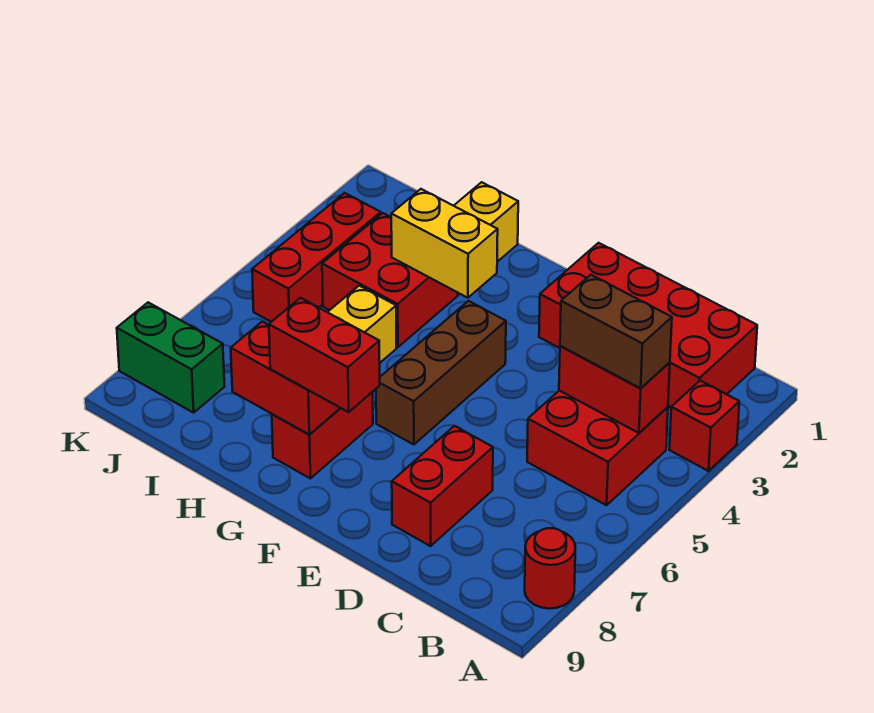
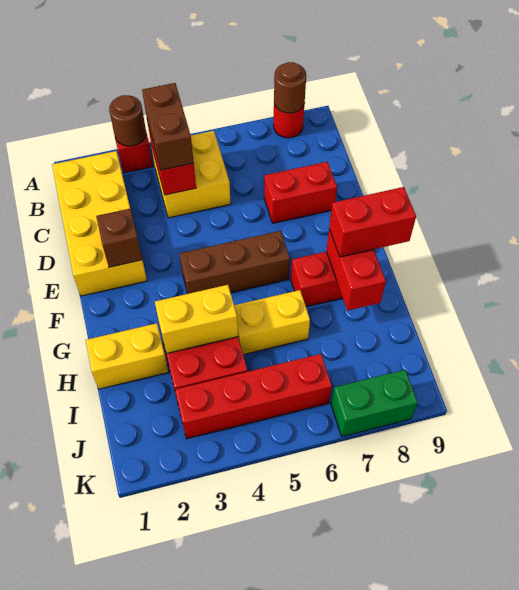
none -> brown round brick A3 level 2
none -> brown round brick A8 level 2
red brick B1:E2 level 1 -> yellow brick B1:E2 level 1
red brick B4:C5 level 1 -> yellow brick B4:C5 level 1
none -> brown brick E2 level 2
red brick F8:G8 level 3 -> red brick G8:G9 level 3
yellow brick G3:H3 level 2 -> yellow brick H3:H4 level 2
red brick J3:J5 level 1 -> red brick J3:J6 level 1
green brick J8:K8 level 1 -> green brick K7:K8 level 1

